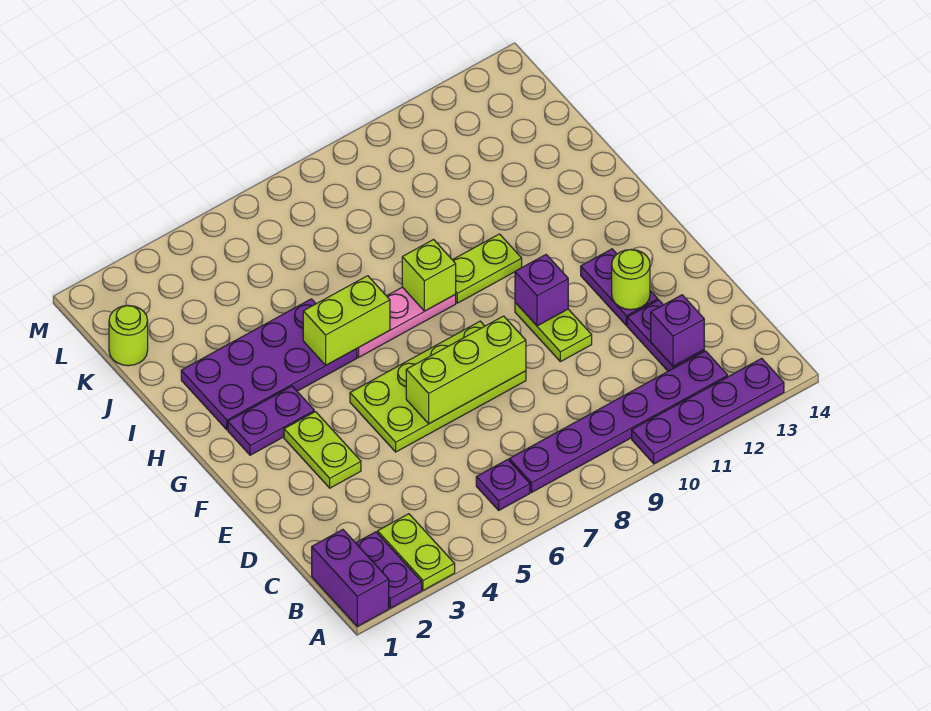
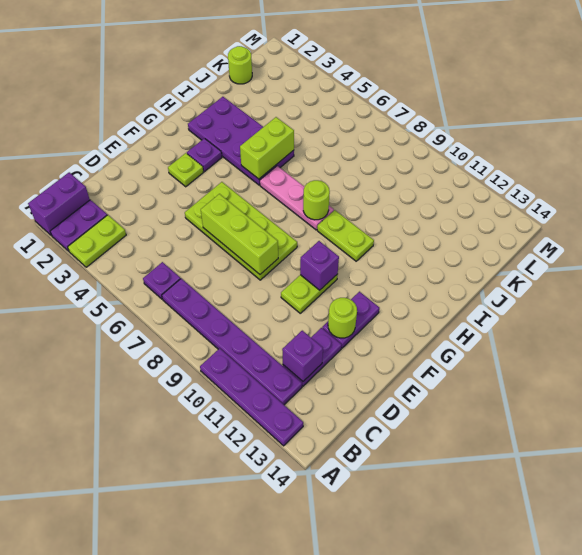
lime plate E3:F3 level 1 -> lime plate F3 level 1
purple plate G2:G3 level 1 -> purple plate G3 level 1
lime brick H5:H6 level 2 -> lime brick H5:I5 level 2
lime brick H8 level 2 -> lime round brick H8 level 2

